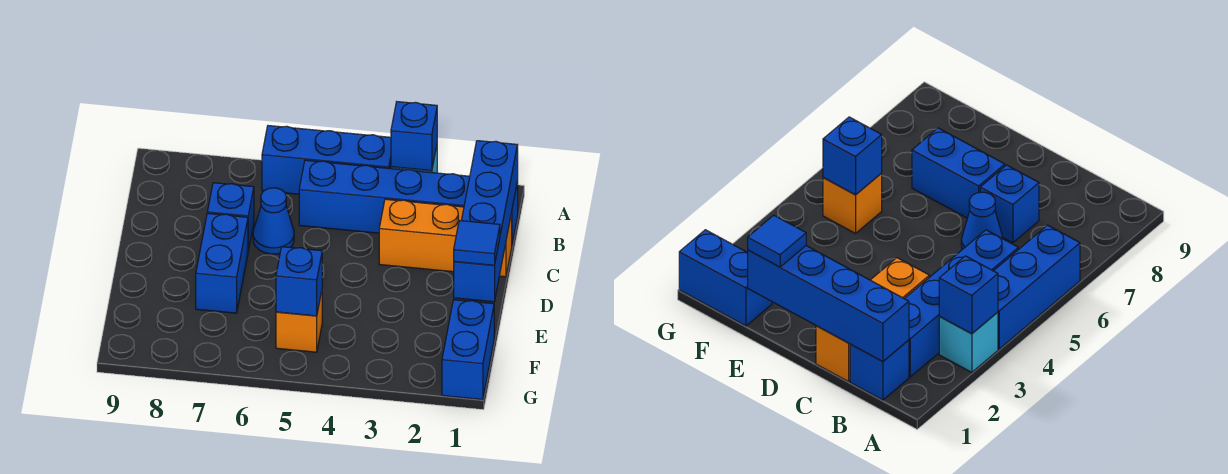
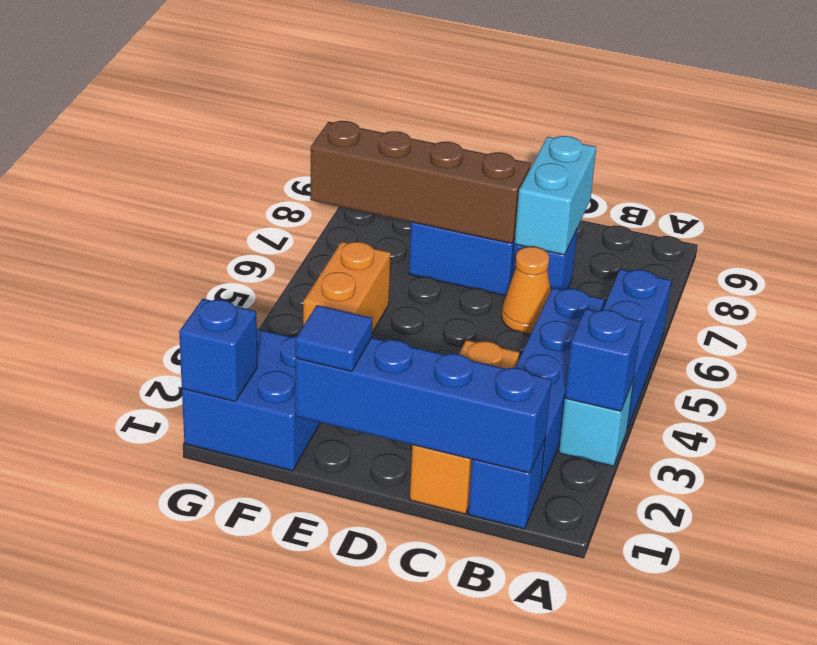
blue cone C6 level 1 -> orange cone C6 level 1
none -> cyan brick C7:C8 level 2
none -> brown brick D7:G7 level 2
blue brick F1:G1 level 1 -> blue brick F1:G2 level 1
orange brick F5 level 1 -> orange brick F4:F5 level 1
blue brick F5 level 2 -> blue brick G1 level 2

